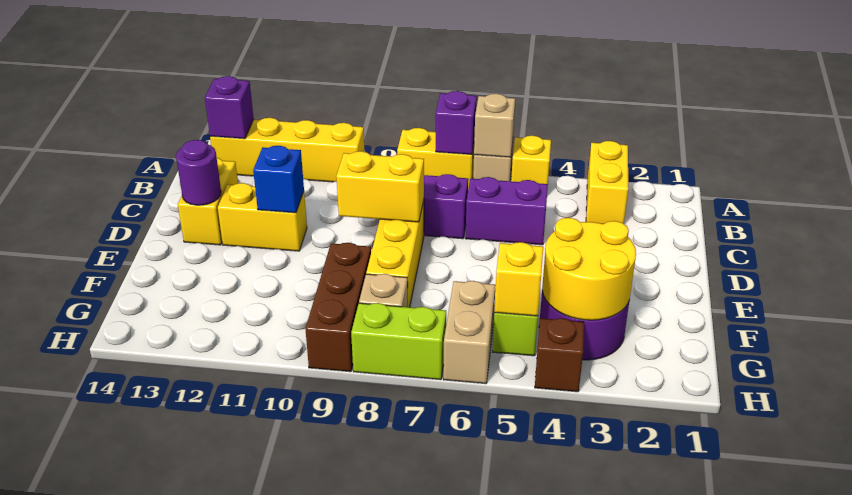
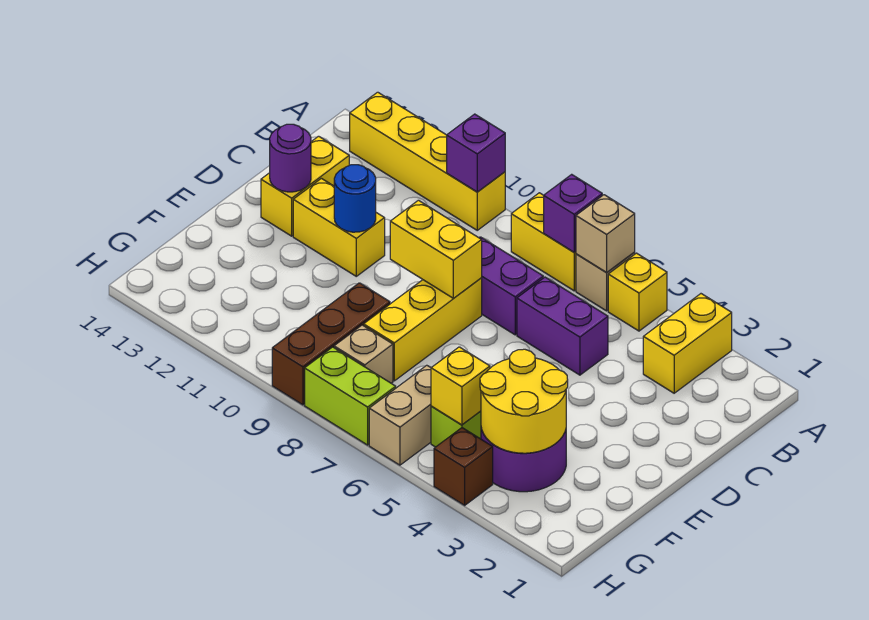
purple brick A13 level 2 -> purple brick A10 level 2
blue brick D11 level 2 -> blue round brick D11 level 2

